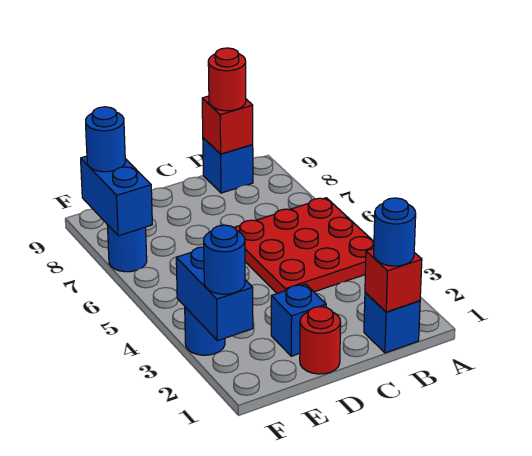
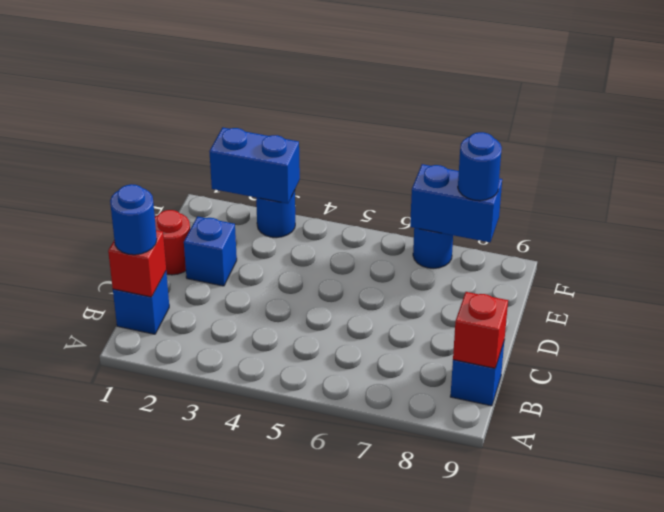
red plate A4:C6 level 1 -> none
red round brick B9 level 3 -> none
blue round brick F2 level 3 -> none

